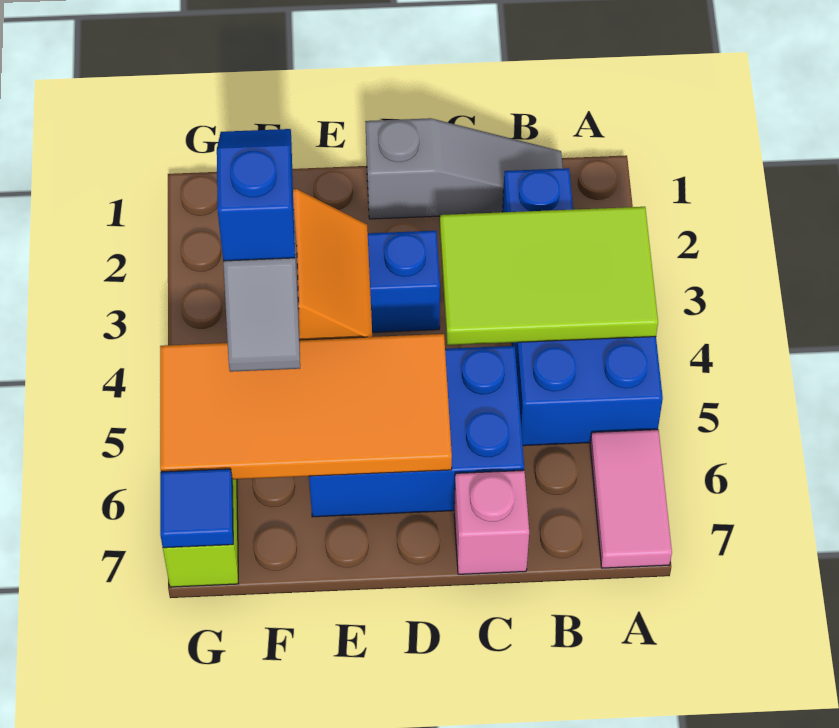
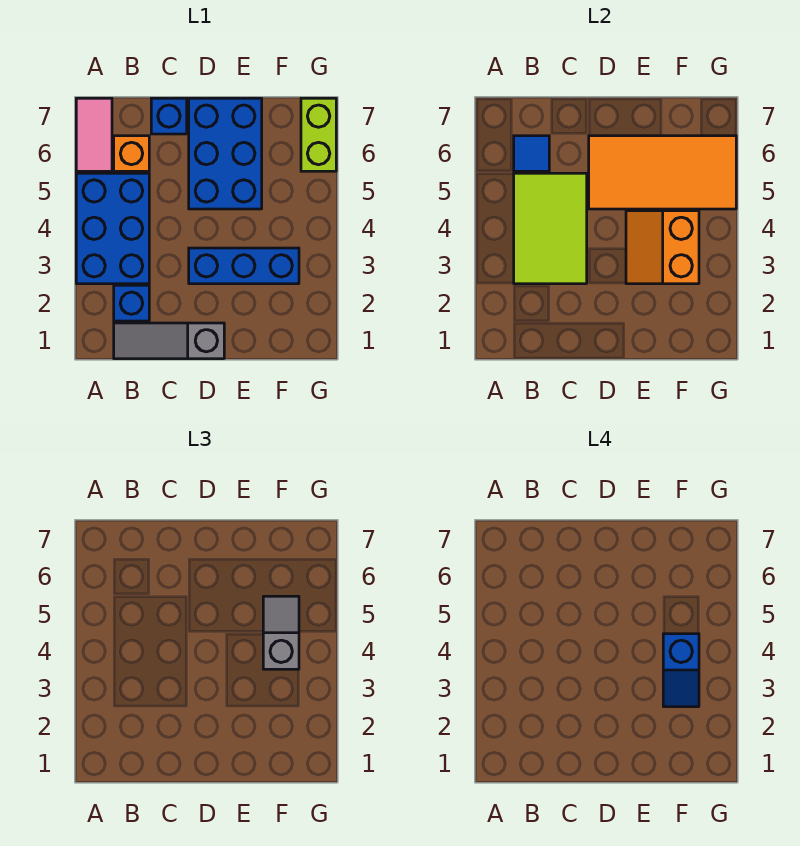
lime tile A3:C4 level 2 -> lime tile B3:C5 level 2
none -> orange brick B6 level 1
blue brick C5:E6 level 1 -> blue brick D5:E7 level 1
pink brick C7 level 1 -> blue brick C7 level 1
blue tile G7 level 2 -> blue tile B6 level 2

